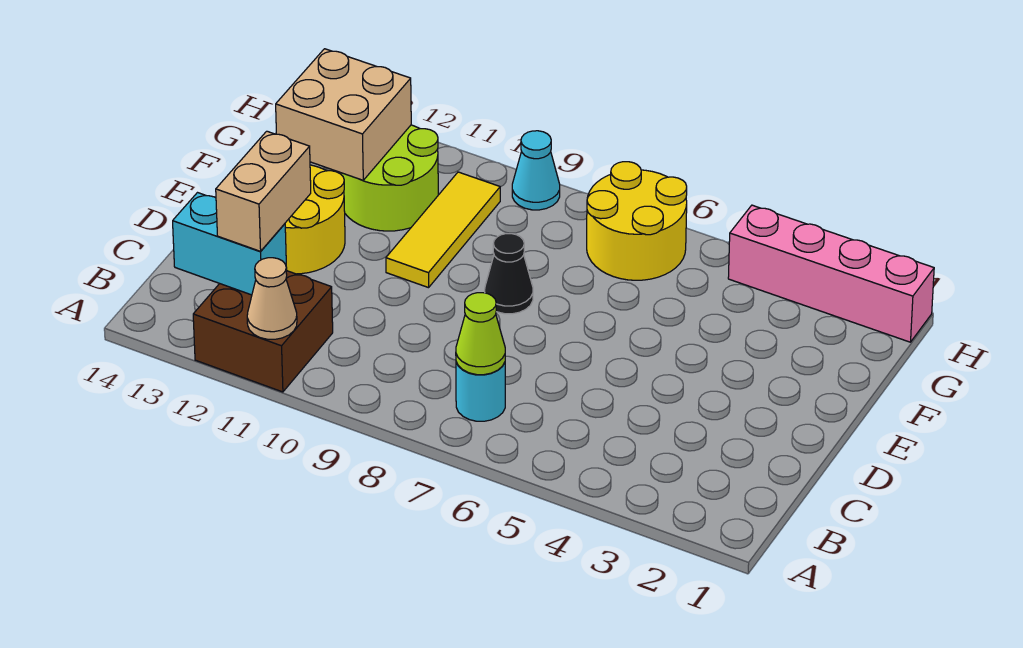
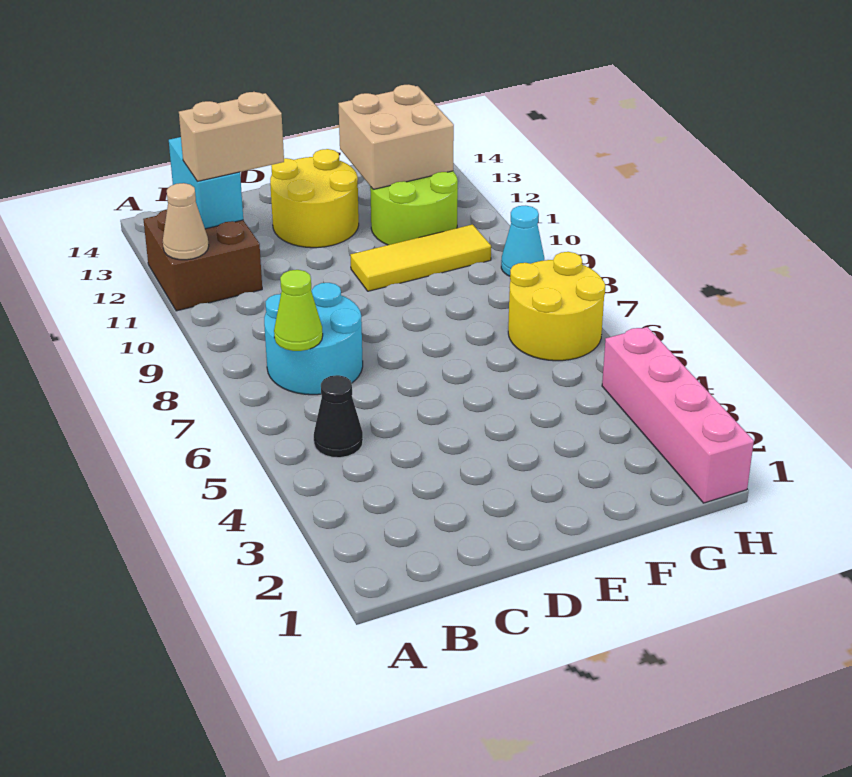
cyan round brick B7 level 1 -> cyan round brick B7:C8 level 1
black cone E8 level 1 -> black cone B5 level 1

